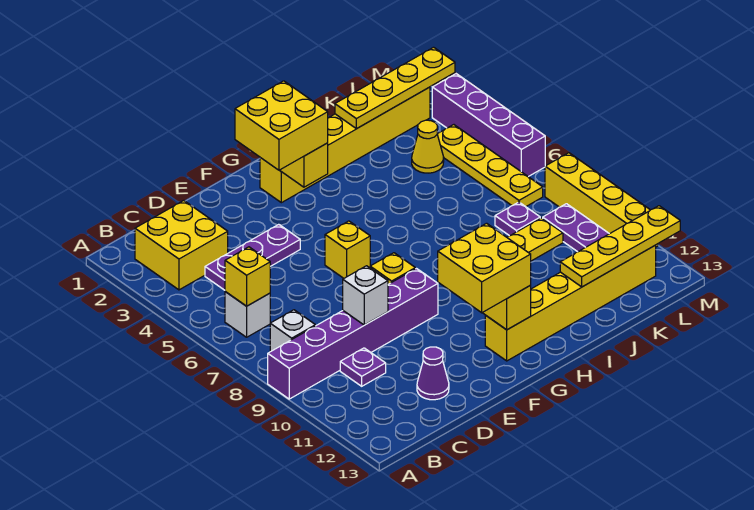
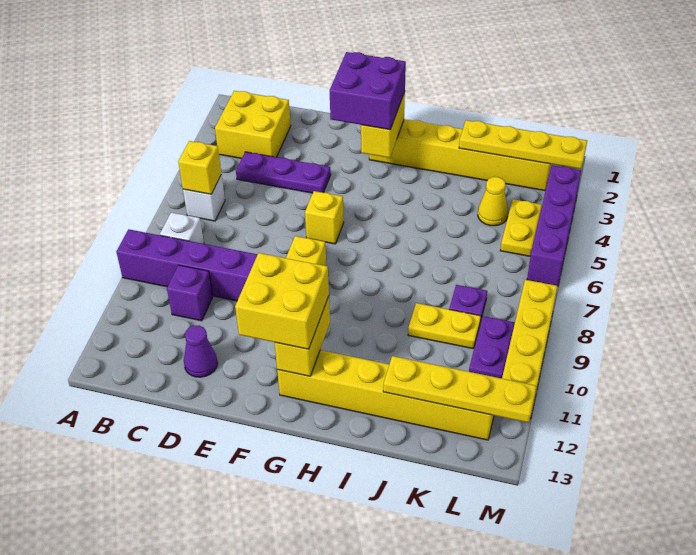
purple plate C10 level 1 -> purple brick C10 level 1
white brick D9 level 2 -> none
yellow brick F2:G3 level 3 -> purple brick F2:G3 level 3
yellow plate L4:L7 level 1 -> yellow plate L4:L5 level 1

